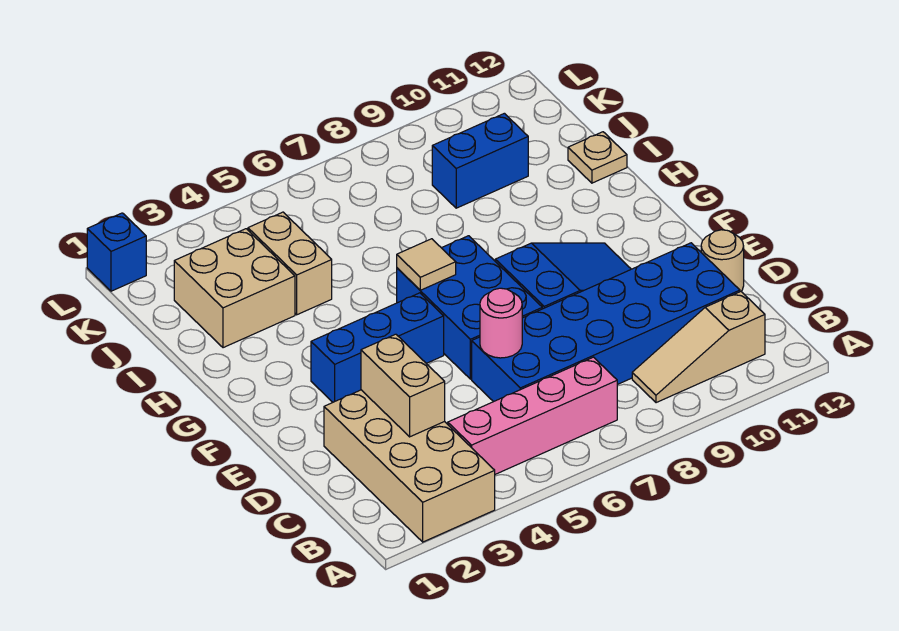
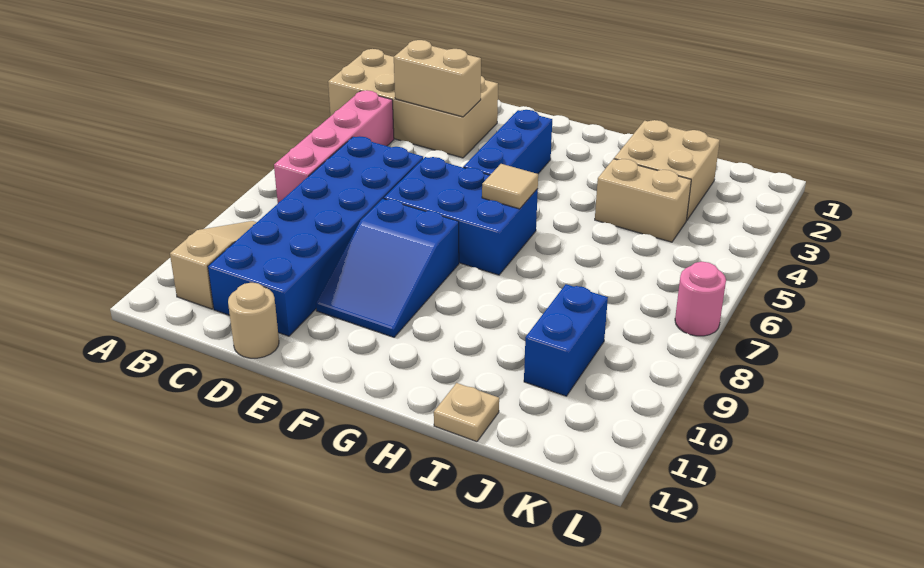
pink round brick D6 level 2 -> pink round brick L7 level 1
blue brick L1 level 1 -> none

